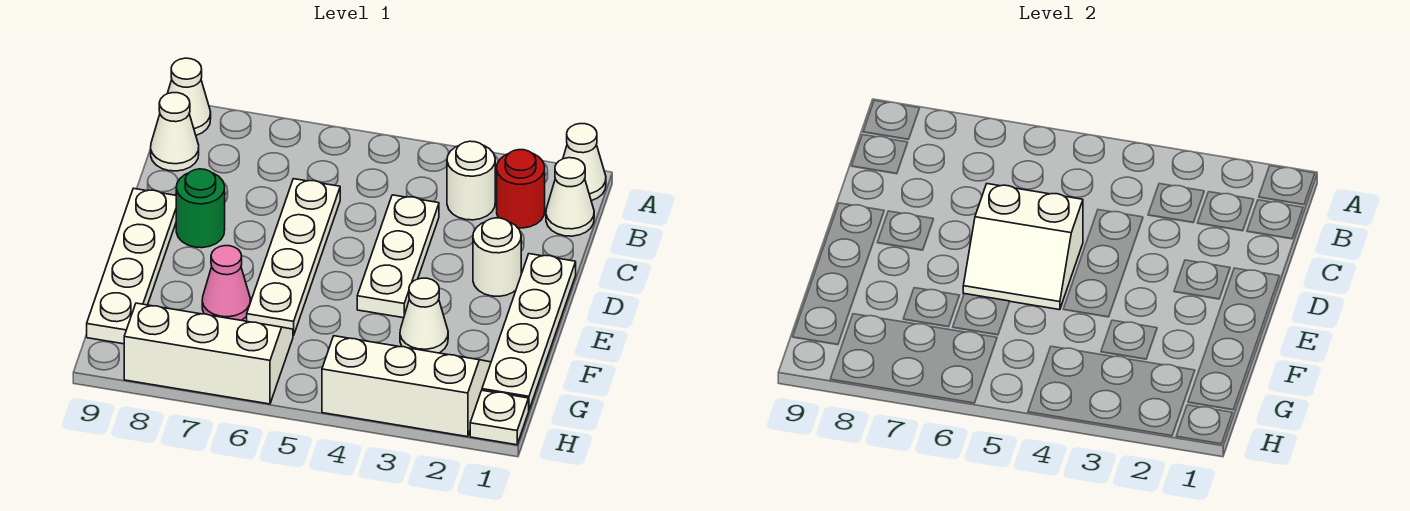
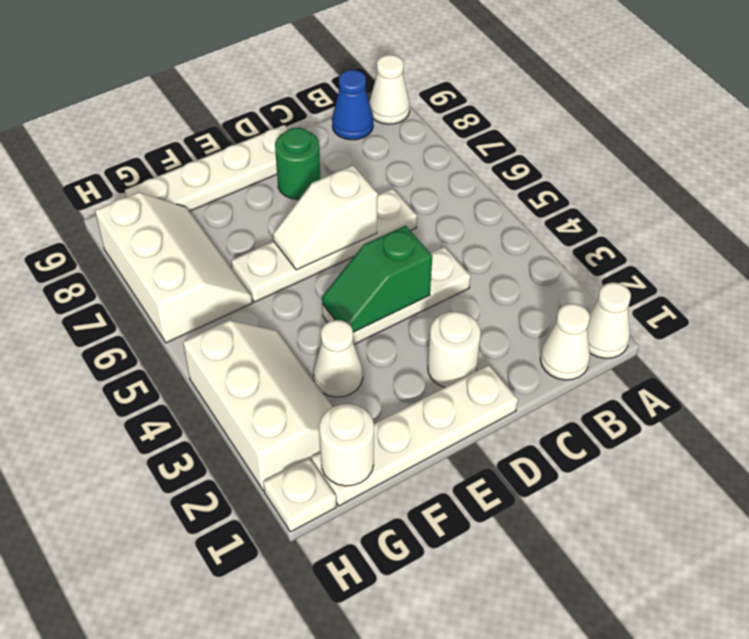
red round brick B2 level 1 -> none
white round brick B3 level 1 -> white round brick G1 level 2
white cone B9 level 1 -> blue cone B9 level 1
none -> green slope D4:E4 level 2 top D
white slope D5:E6 level 2 top D -> white slope D6:E6 level 2 top D
pink cone F7 level 1 -> none

